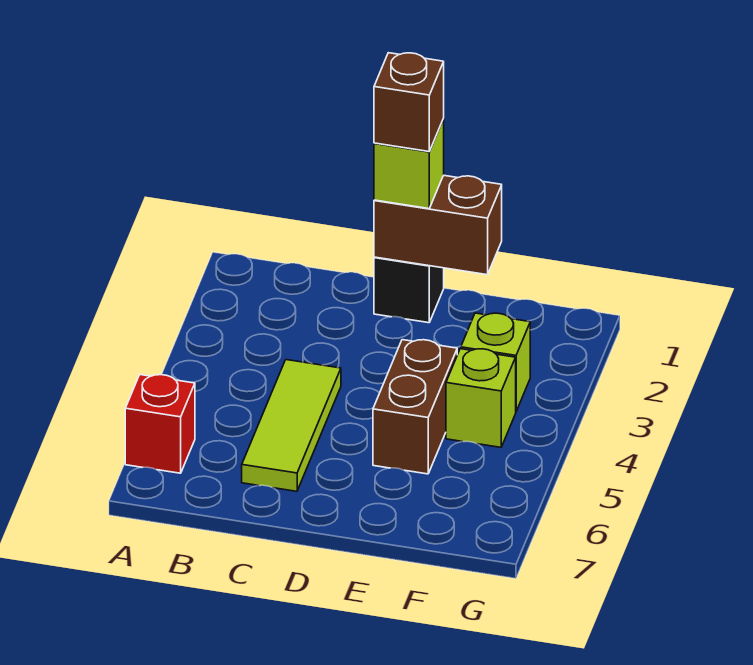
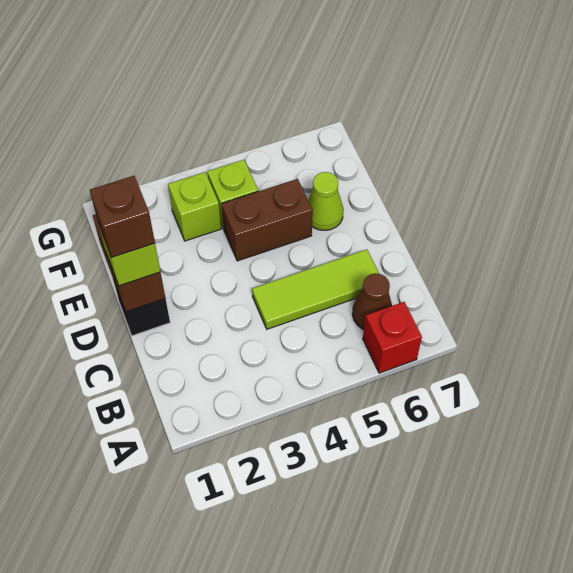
none -> brown cone B6 level 1
none -> lime cone E6 level 1

